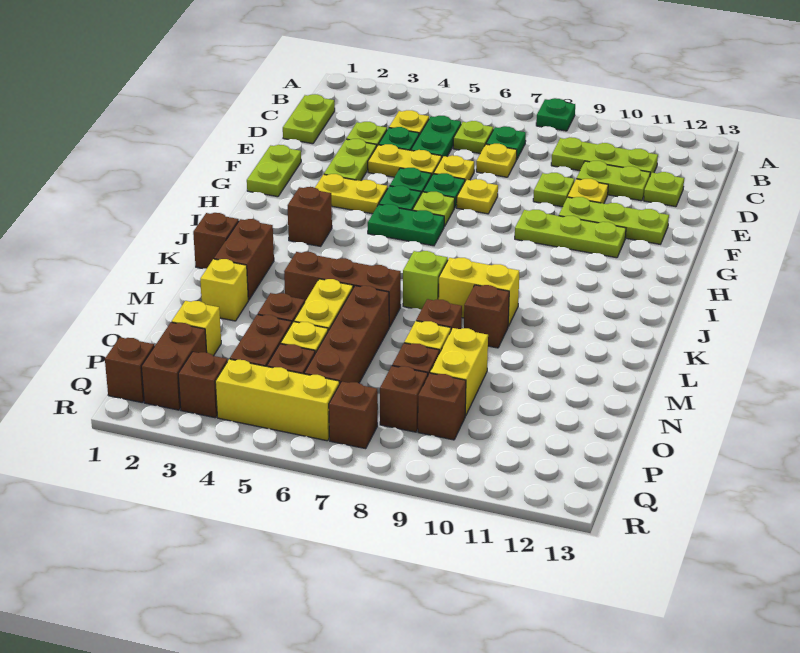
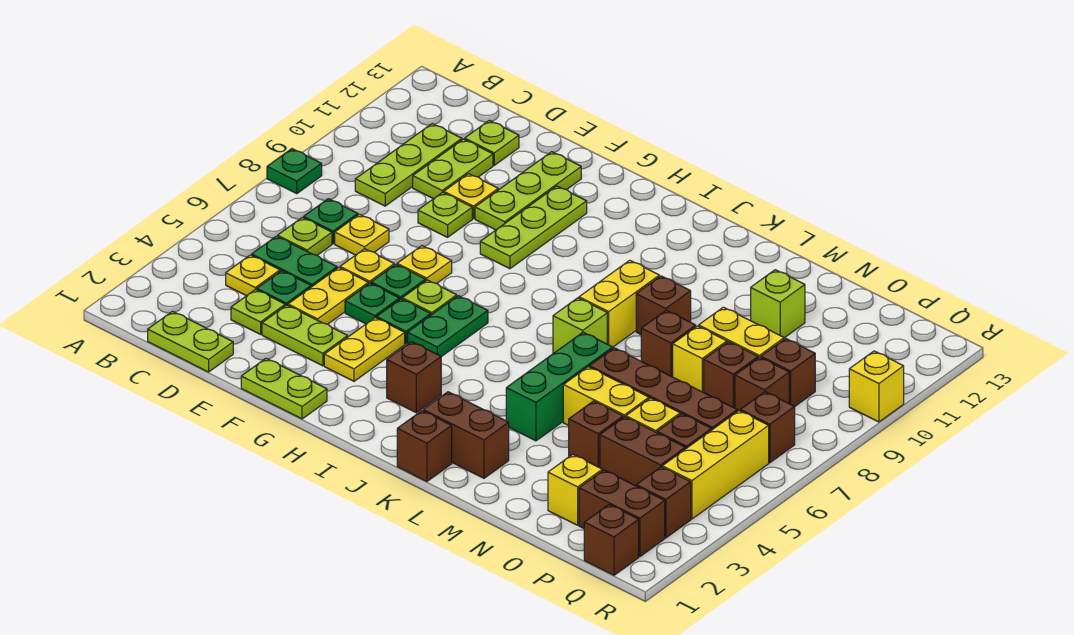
brown brick L4:L6 level 1 -> green brick L4:L6 level 1
yellow brick M2 level 1 -> yellow brick R10 level 1
none -> lime brick N11 level 1

